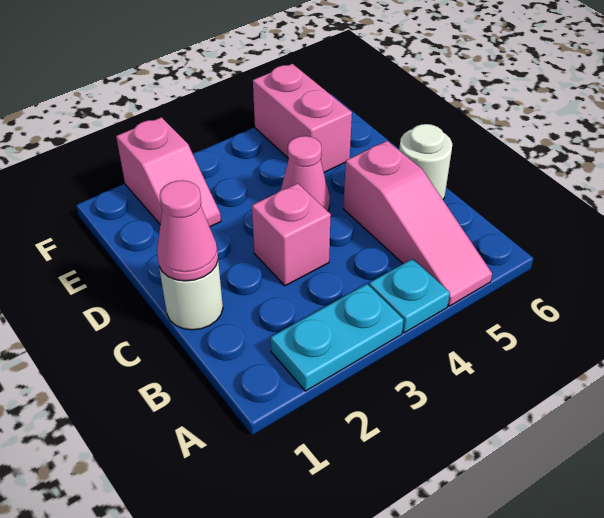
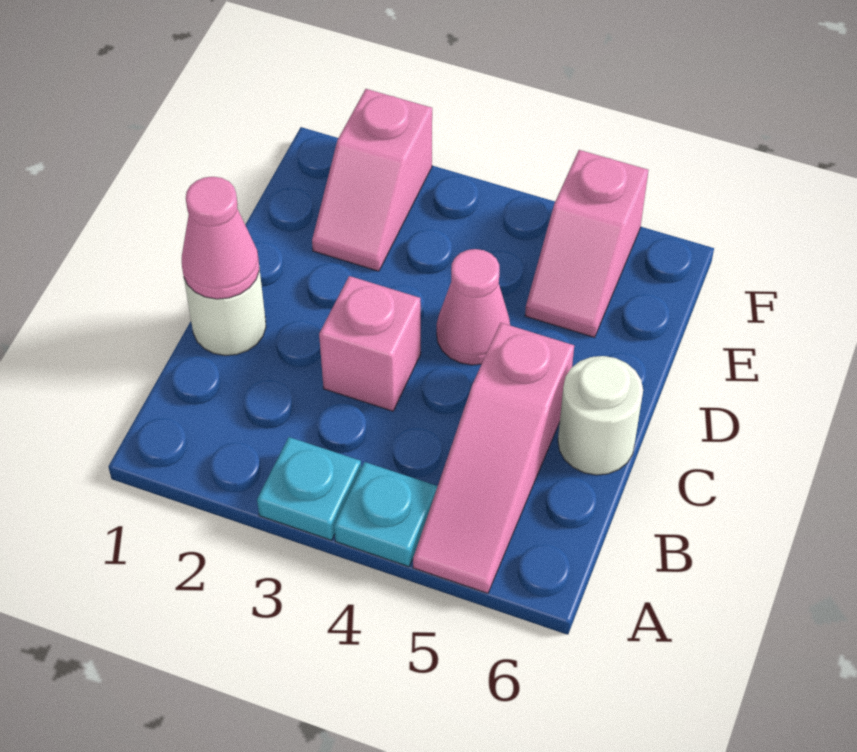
cyan plate A2:A3 level 1 -> cyan plate A3 level 1
pink brick E5:F5 level 1 -> pink slope E5:F5 level 1 top F

